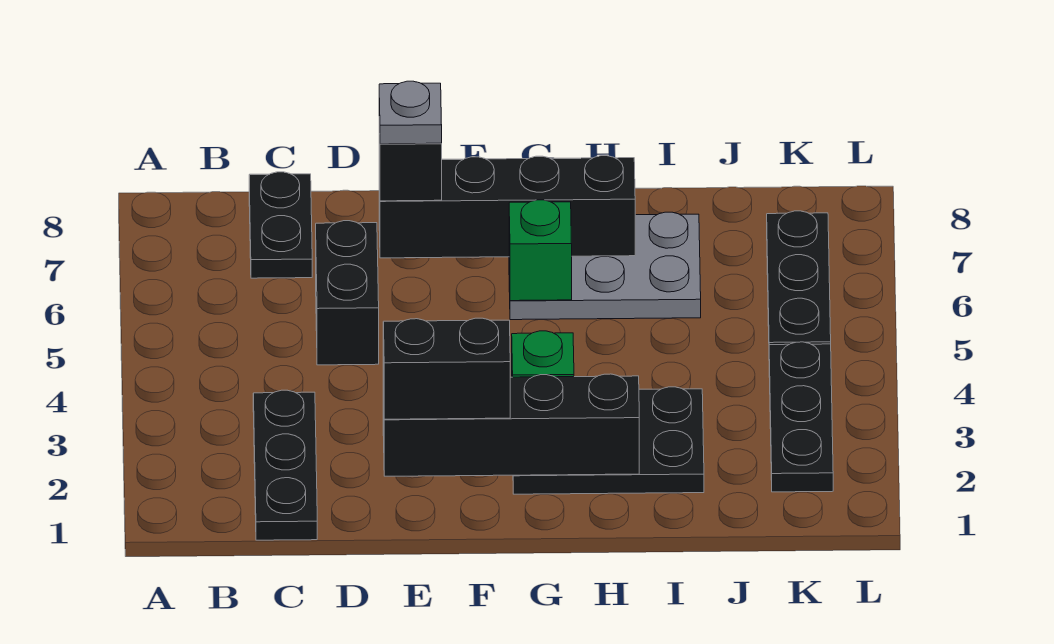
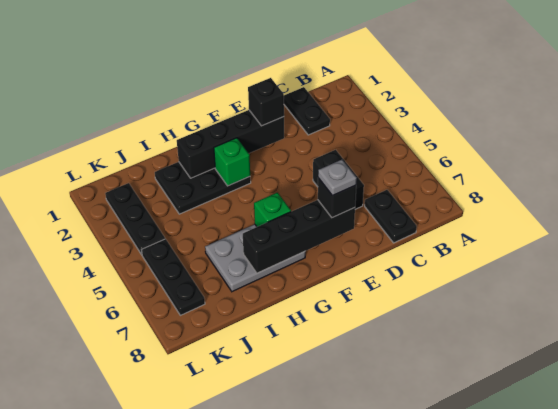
black plate C1:C3 level 1 -> black plate C1:C2 level 1
black brick E2:F2 level 3 -> black brick E2 level 3

